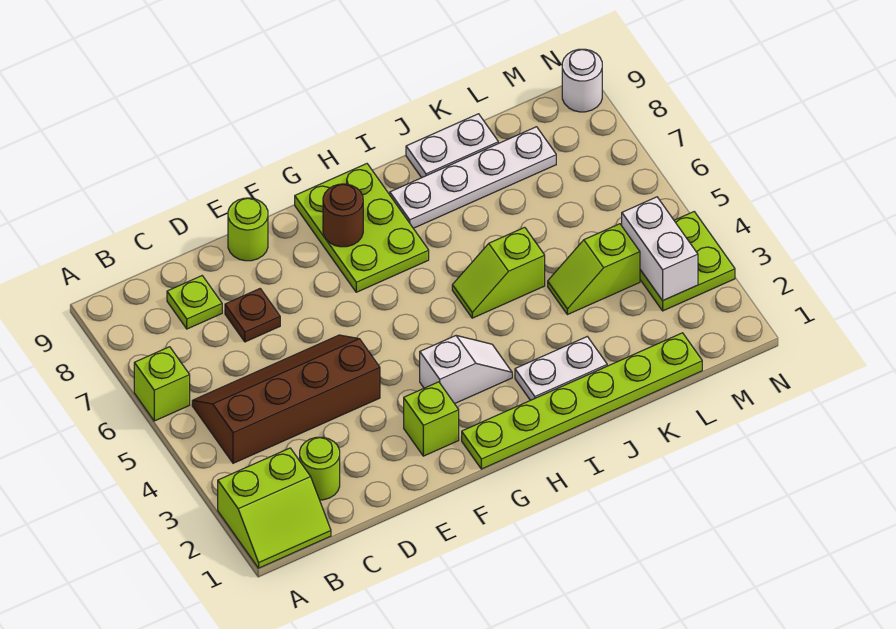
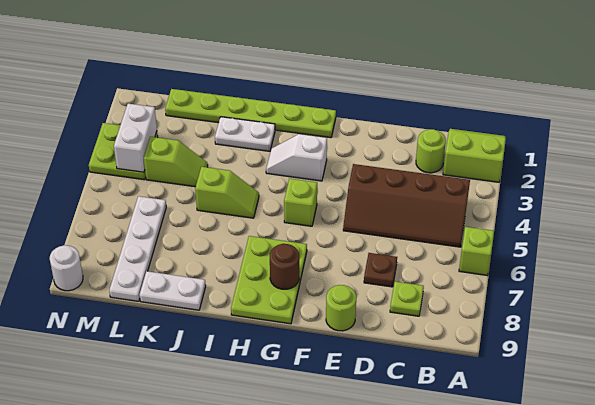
lime brick F2 level 1 -> lime brick G5 level 1
white plate I8:L8 level 1 -> white plate L6:L9 level 1

